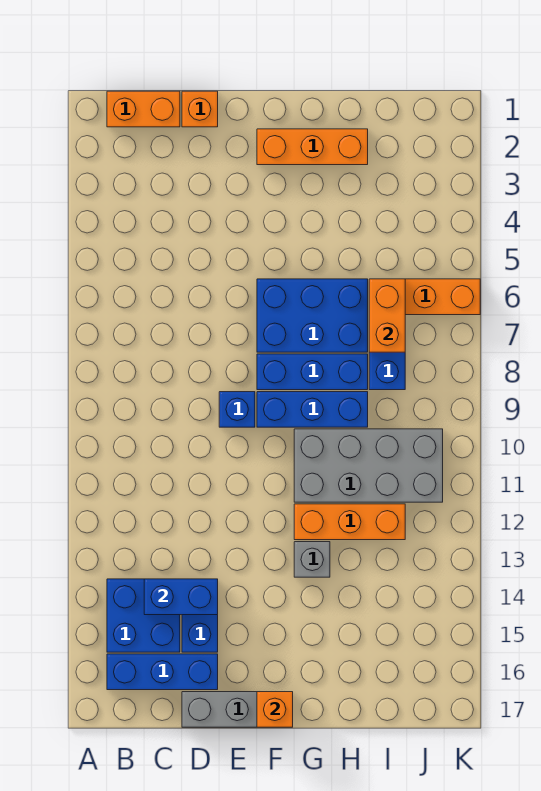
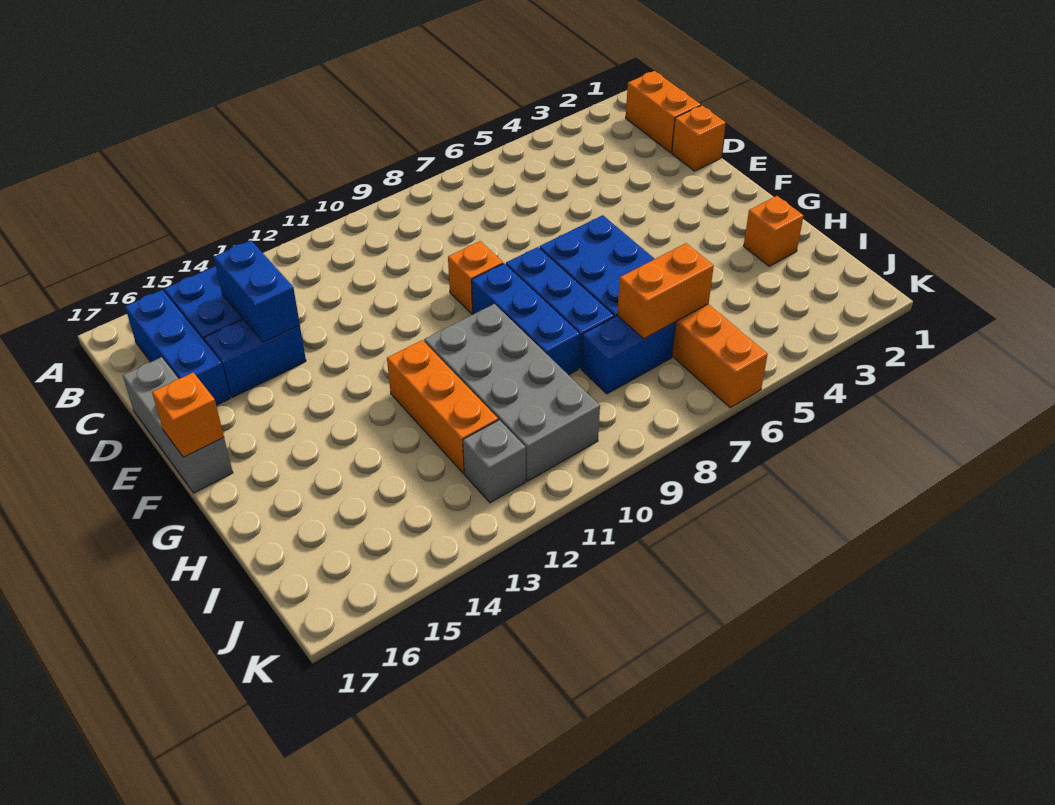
blue brick E9 level 1 -> orange brick E9 level 1
orange brick F2:H2 level 1 -> orange brick H2 level 1
grey brick G13 level 1 -> grey brick J12 level 1

